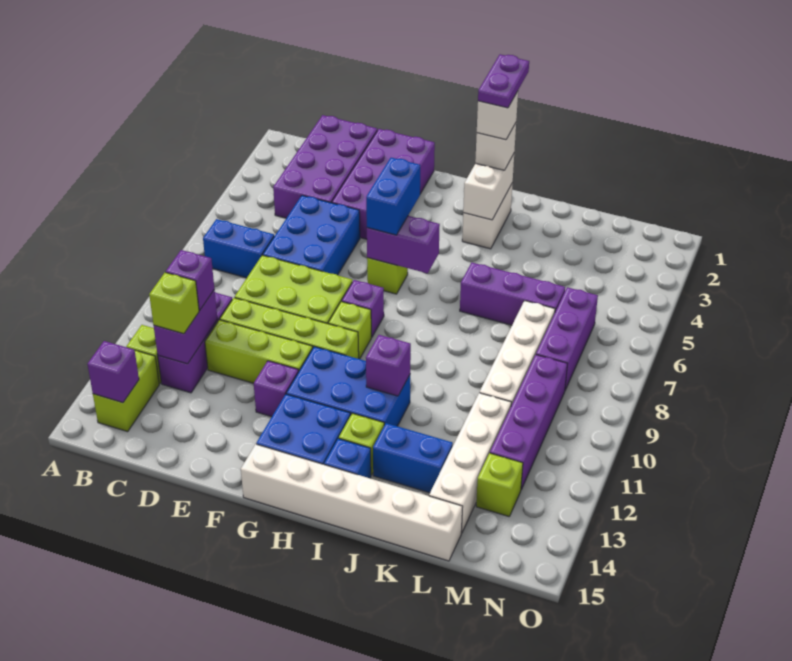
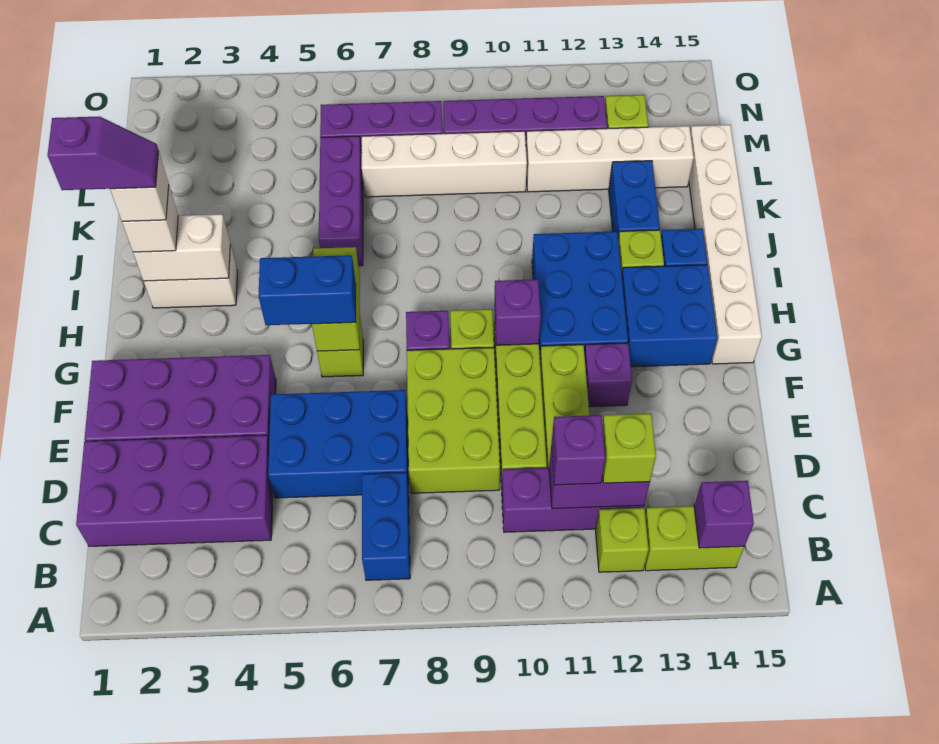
purple brick G6:H6 level 2 -> lime brick G6:H6 level 2
purple plate I1:I2 level 5 -> purple slope I1:I2 level 5 top 1
purple brick I11 level 2 -> purple brick G10 level 2

